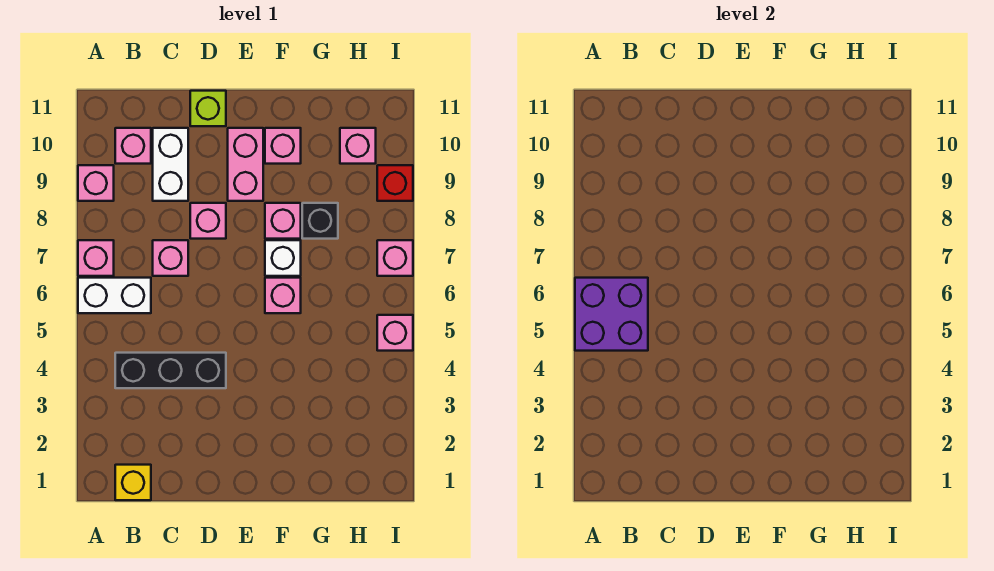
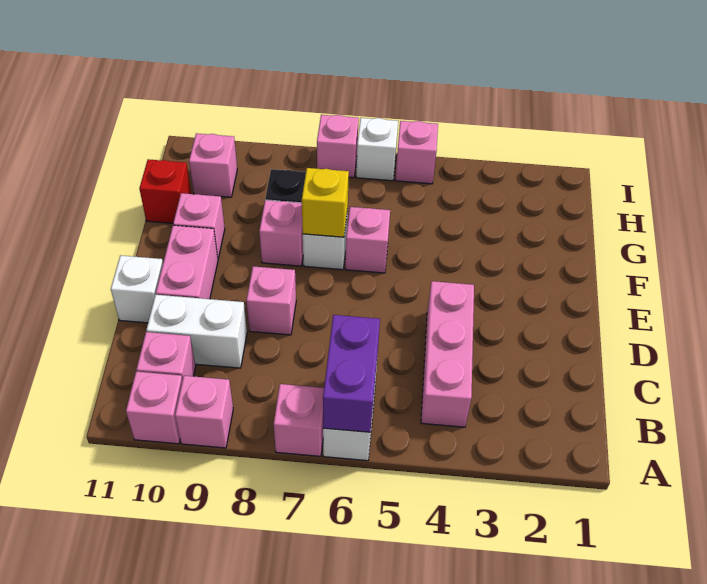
purple brick A5:B6 level 2 -> purple brick A6:B6 level 2
yellow brick B1 level 1 -> yellow brick F7 level 2
black brick B4:D4 level 1 -> pink brick B4:D4 level 1
pink brick C7 level 1 -> pink brick A10 level 1
lime brick D11 level 1 -> white brick D11 level 1
pink brick E9:E10 level 1 -> pink brick D10:E10 level 1
none -> white brick I6 level 1
red brick I9 level 1 -> red brick G11 level 1

